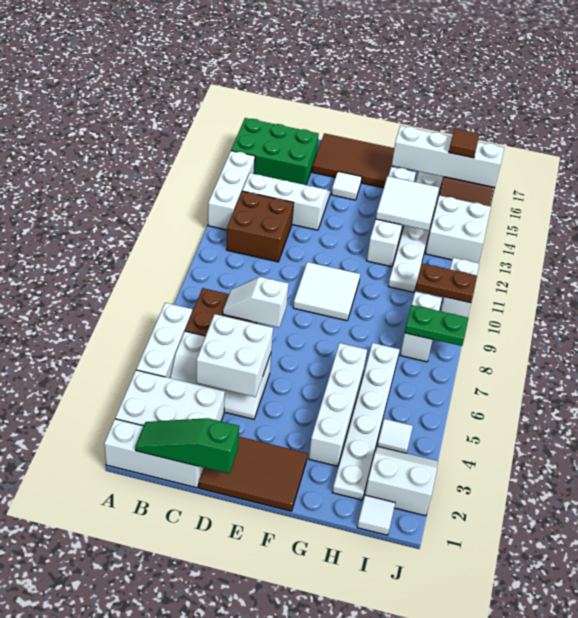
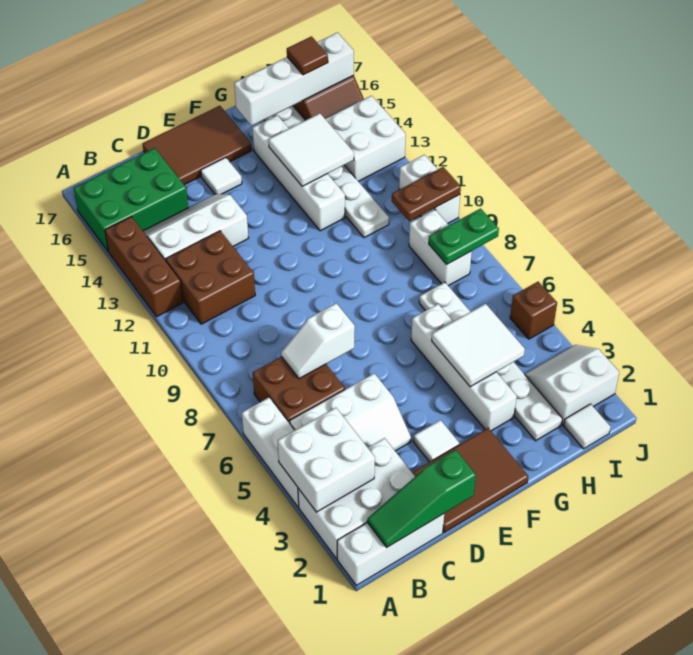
white brick A12:A14 level 1 -> brown brick A12:A14 level 1
white brick C4:D5 level 2 -> white brick A3:B4 level 2
white tile E9:F10 level 1 -> white tile G4:H5 level 2
white tile I4 level 1 -> white tile E3 level 1
none -> brown brick J5 level 1

